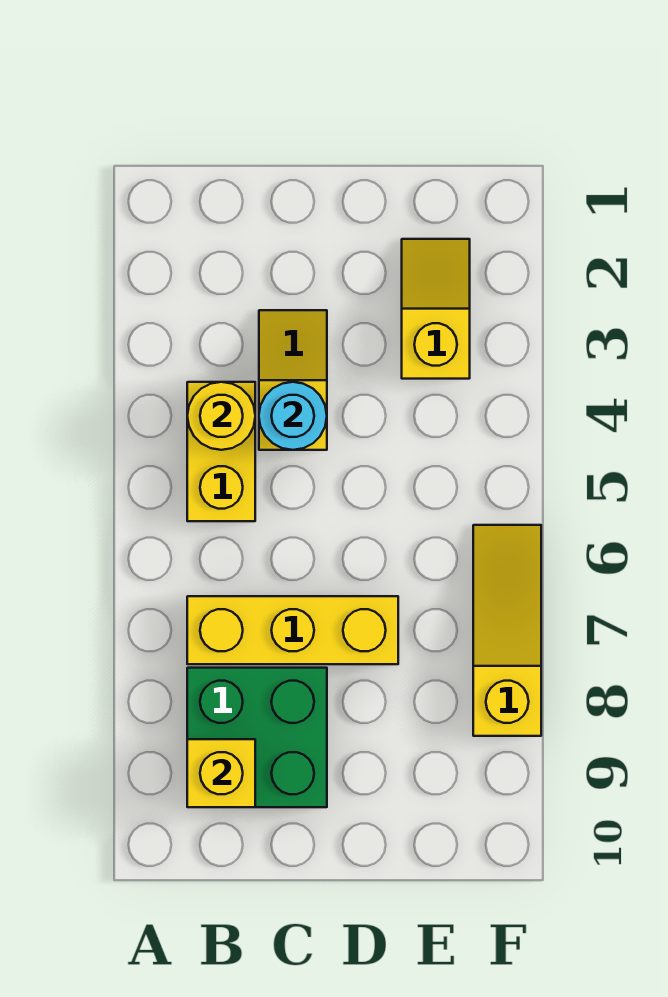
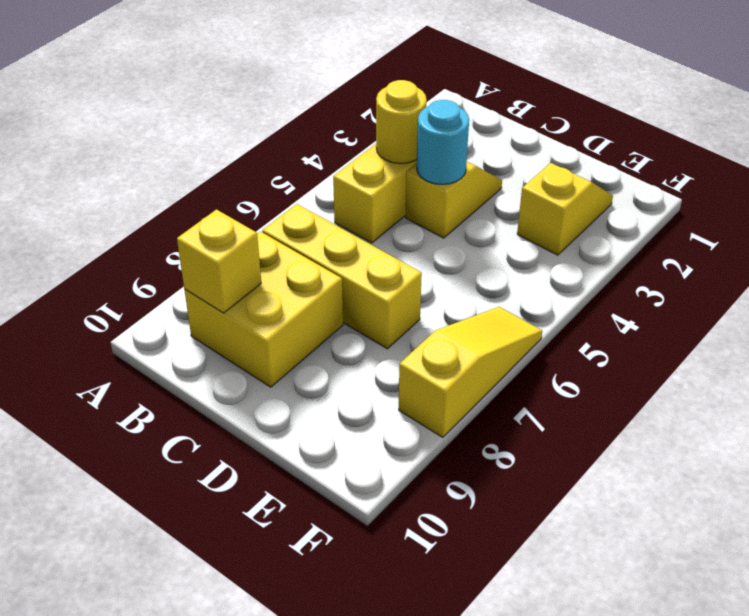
green brick B8:C9 level 1 -> yellow brick B8:C9 level 1

